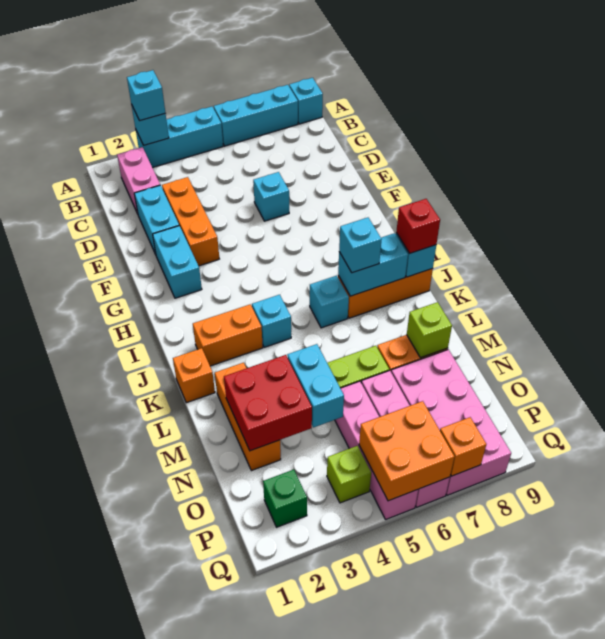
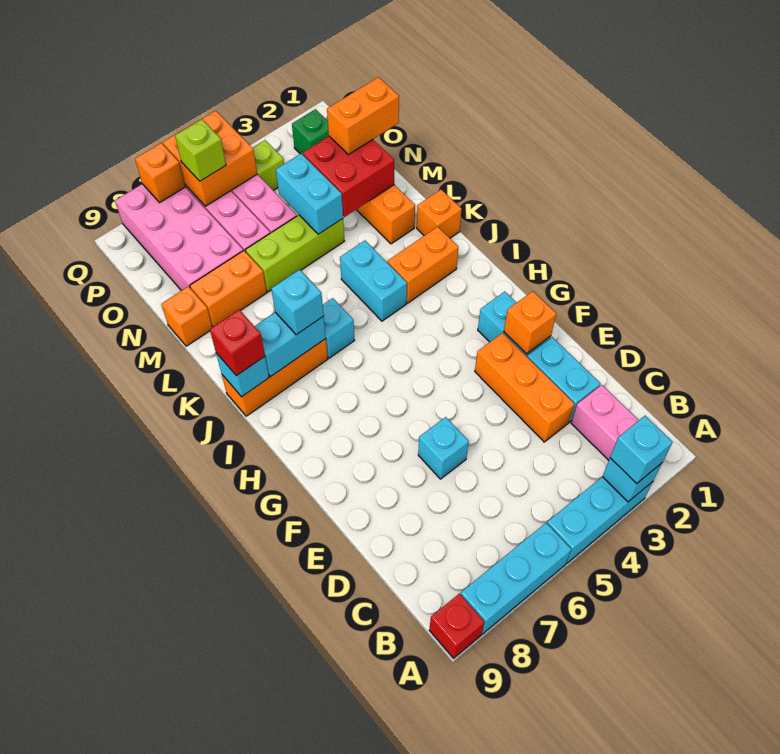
cyan brick A9 level 1 -> red brick A9 level 1
none -> orange brick F2 level 2
cyan brick J4 level 1 -> cyan brick J4:K4 level 1
lime brick M8 level 2 -> lime brick P6 level 3
none -> orange brick M9 level 1
none -> orange brick N1:N2 level 3

